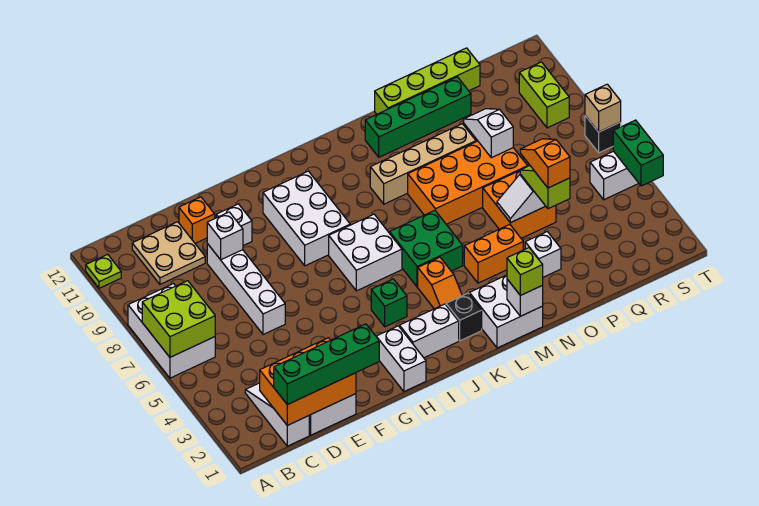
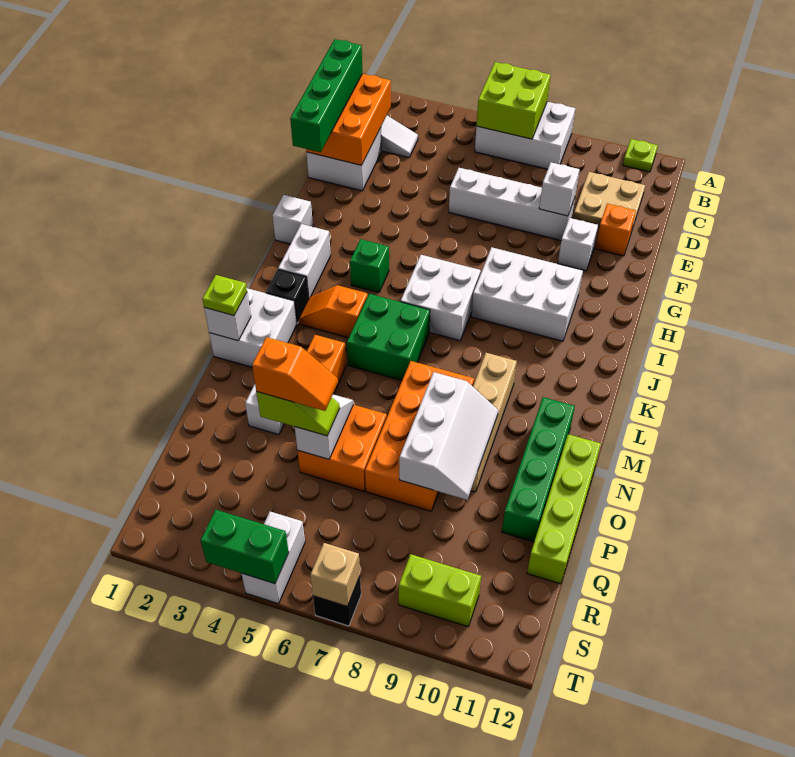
white brick H1:H2 level 1 -> white brick H1 level 1
lime brick M1 level 3 -> lime plate M1 level 3
white slope P8:P9 level 2 top 8 -> white slope N8:P9 level 2 top 8

